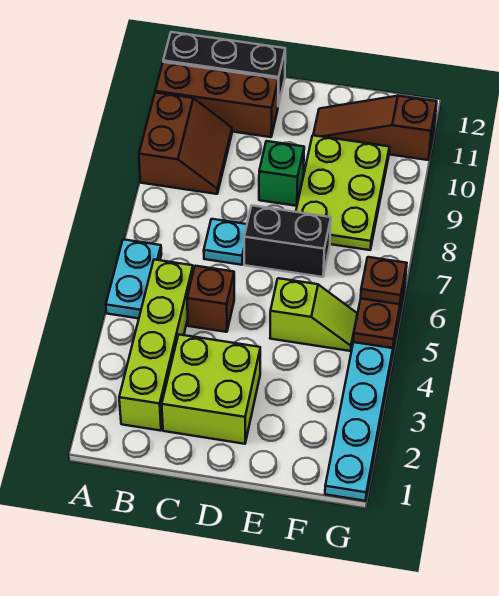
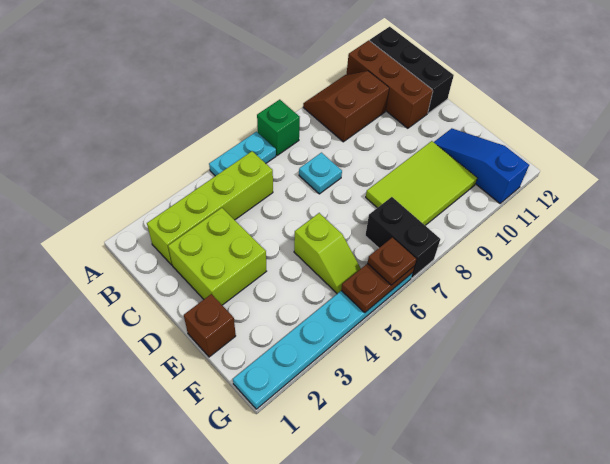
brown slope A9:B10 level 1 top A -> brown slope A9:B10 level 1 top B
brown brick C5 level 1 -> brown brick E1 level 1
black brick D7:E7 level 1 -> black brick F7:G7 level 1
green brick D9 level 1 -> green brick A7 level 1
lime plate E8:F10 level 1 -> lime tile E8:F10 level 1
brown slope E11:G11 level 1 top G -> blue slope E11:G11 level 1 top G

